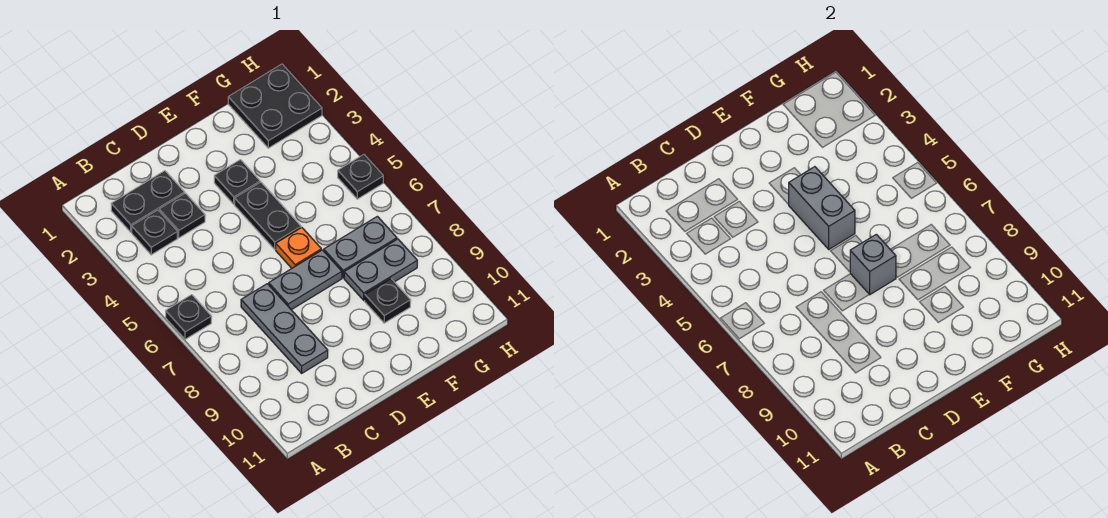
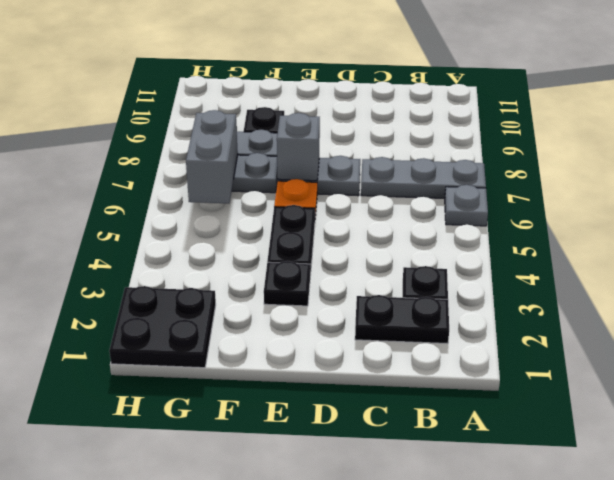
black plate A6 level 1 -> grey plate A6 level 1
black plate C3 level 1 -> none
grey plate C7:C9 level 1 -> grey plate A7:C7 level 1
grey brick E4:E5 level 2 -> grey brick G6:G7 level 2
black plate H5 level 1 -> none

